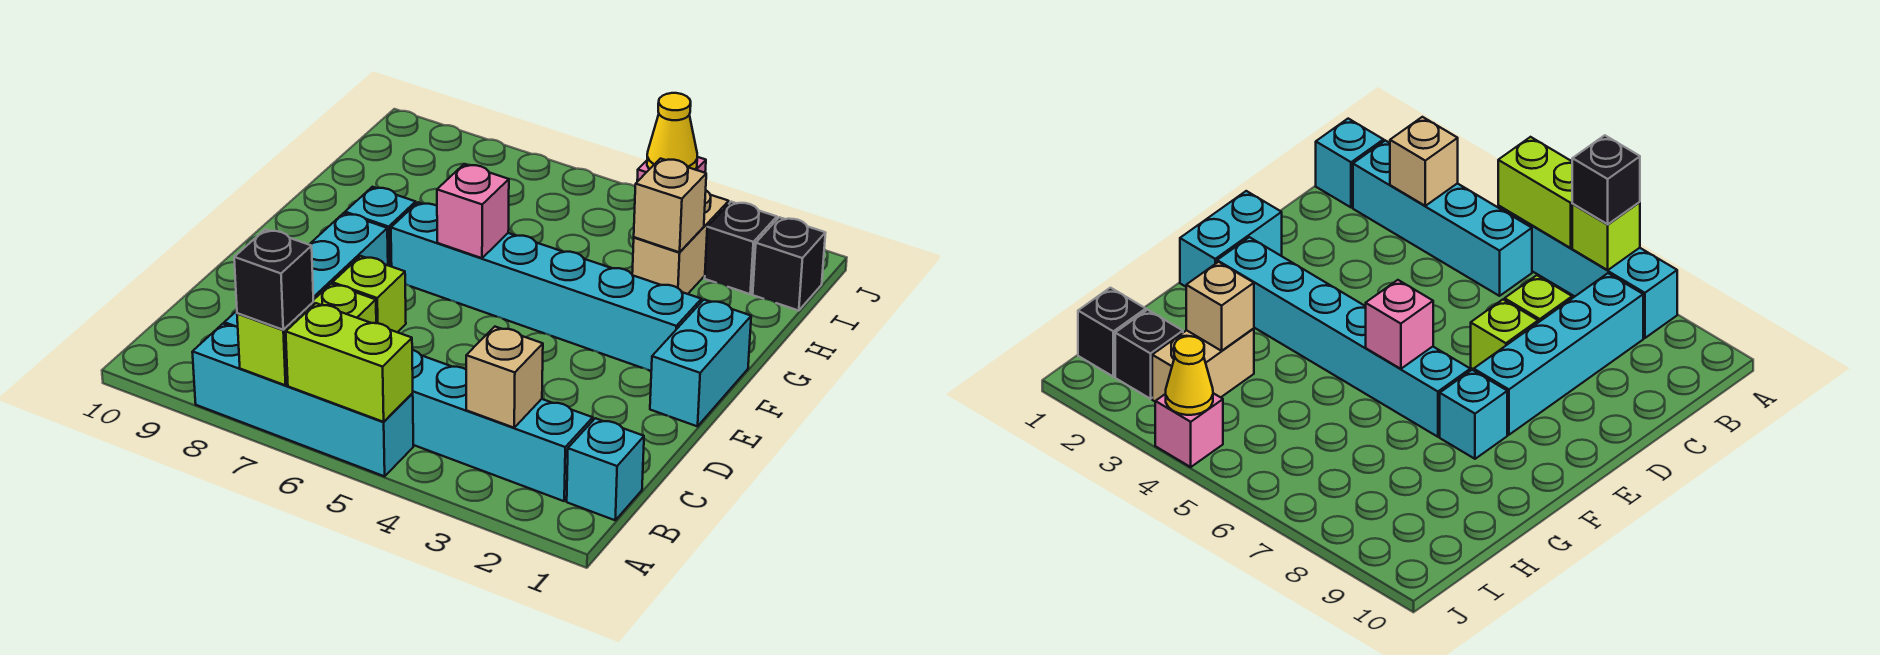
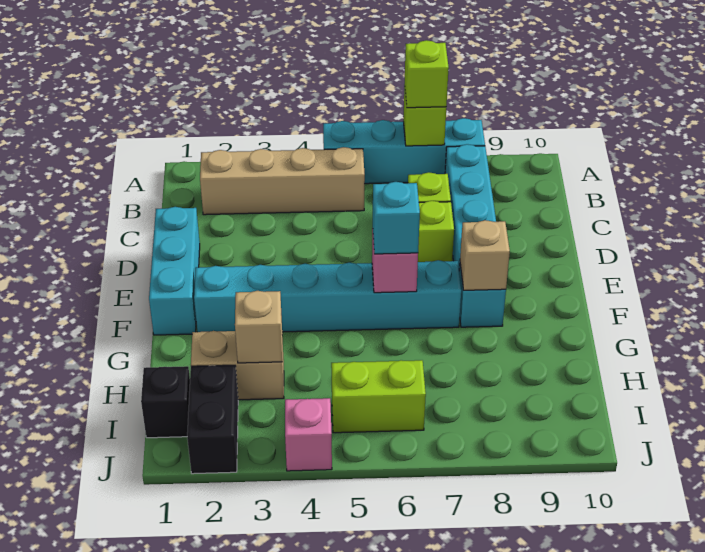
lime brick A5:A6 level 2 -> lime brick I5:I6 level 1
black brick A7 level 3 -> lime brick A7 level 3
cyan brick B1 level 1 -> cyan brick F6 level 3
cyan brick B2:B5 level 1 -> tan brick B2:B5 level 1
tan brick B3 level 2 -> tan brick F8 level 2
cyan brick E1:F1 level 1 -> cyan brick D1:F1 level 1
tan brick H3:I3 level 1 -> tan brick H2:H3 level 1
black brick I2 level 1 -> black brick I2:J2 level 1
yellow cone J4 level 2 -> none

